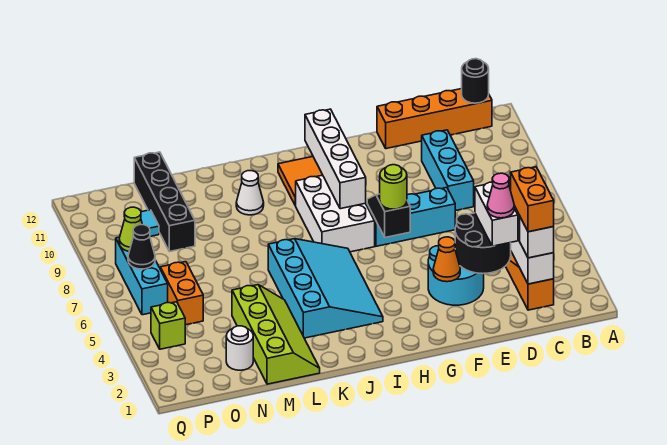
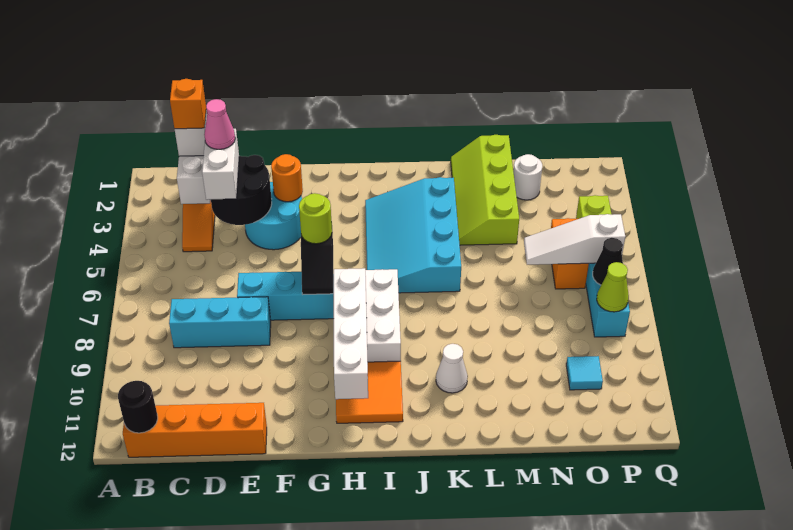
orange brick C2:C3 level 4 -> orange brick C2 level 4
cyan brick D8:D10 level 1 -> cyan brick C8:E8 level 1
orange cone F3 level 2 -> orange round brick F3 level 2
none -> white slope N6:P6 level 2 top P
black brick N9:N12 level 1 -> none

